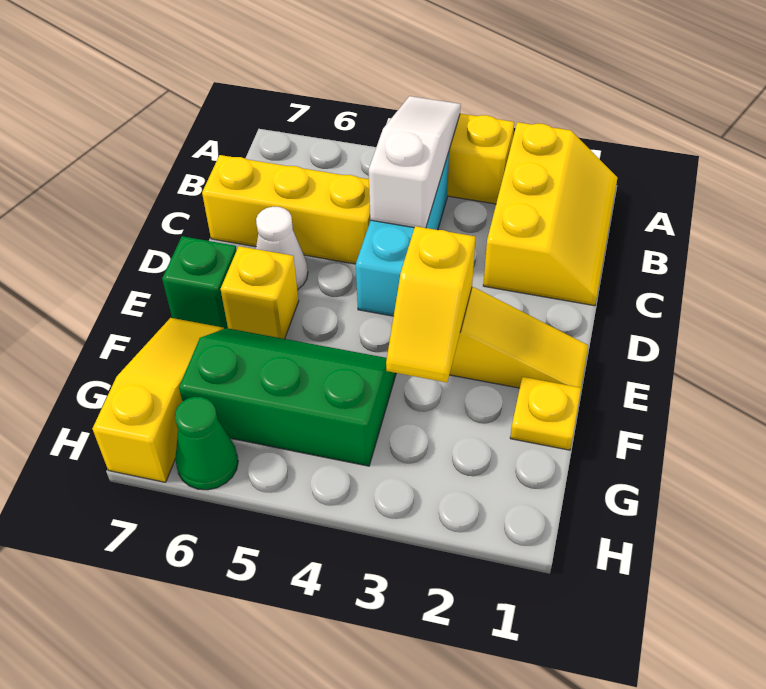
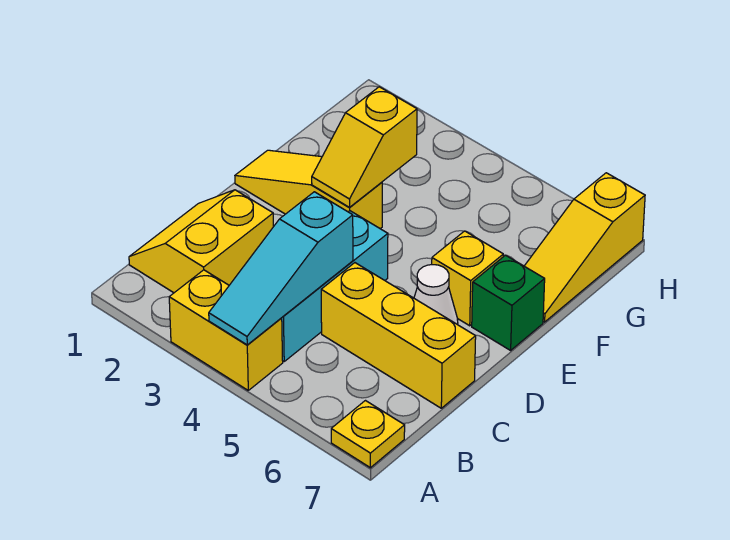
yellow slope A1:C2 level 1 top 2 -> yellow slope B1:C2 level 1 top 2
white slope A4:C4 level 2 top C -> cyan slope A4:C4 level 2 top C
yellow slope E3:F3 level 2 top E -> yellow slope E3:F3 level 2 top F
yellow plate F1 level 1 -> yellow plate A7 level 1
green slope F4:G6 level 1 top G -> none
green cone H6 level 1 -> none

